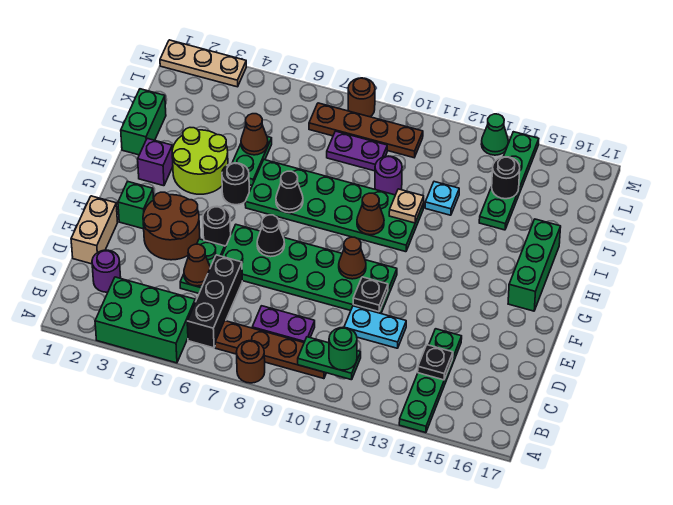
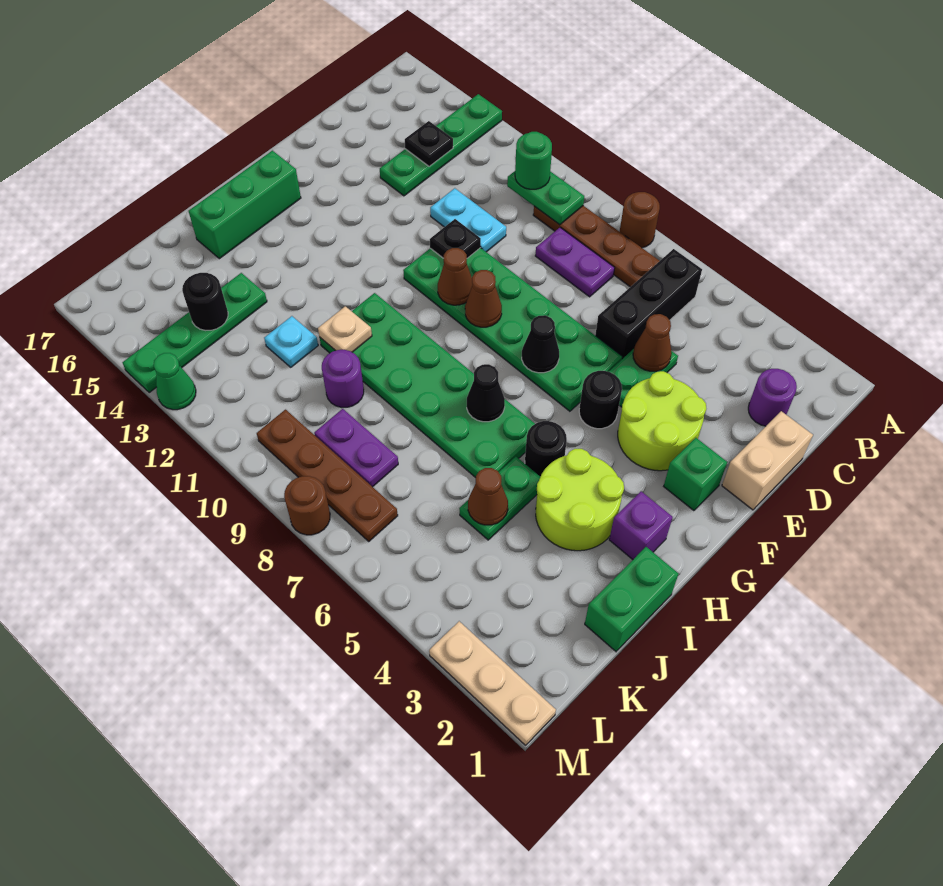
green brick A3:B5 level 1 -> none
brown round brick E3:F4 level 1 -> lime round brick E3:F4 level 1
brown cone H10 level 2 -> brown cone F9 level 2

